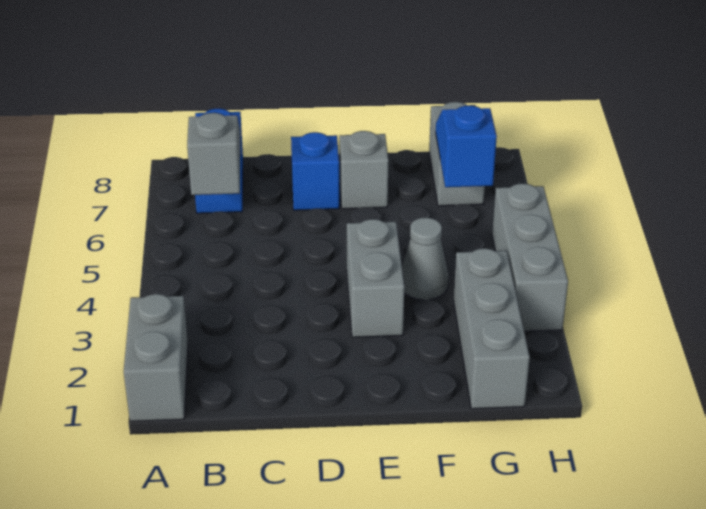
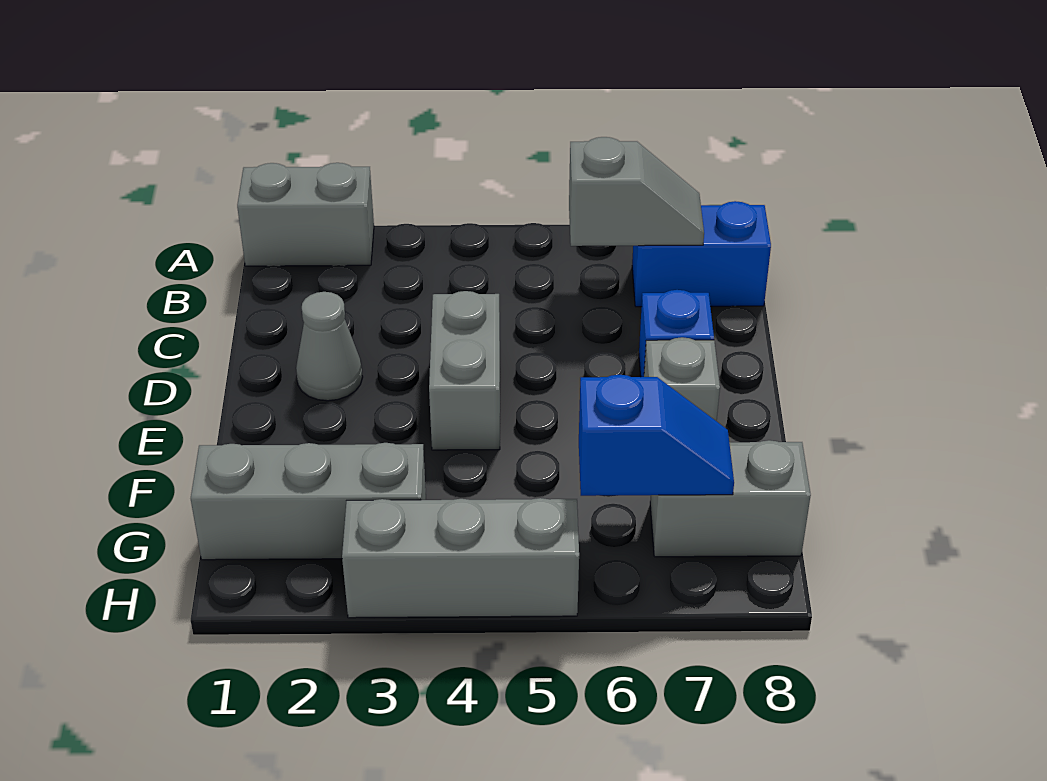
grey brick E3:E4 level 1 -> grey brick D4:E4 level 1
grey cone F4 level 1 -> grey cone D2 level 1

